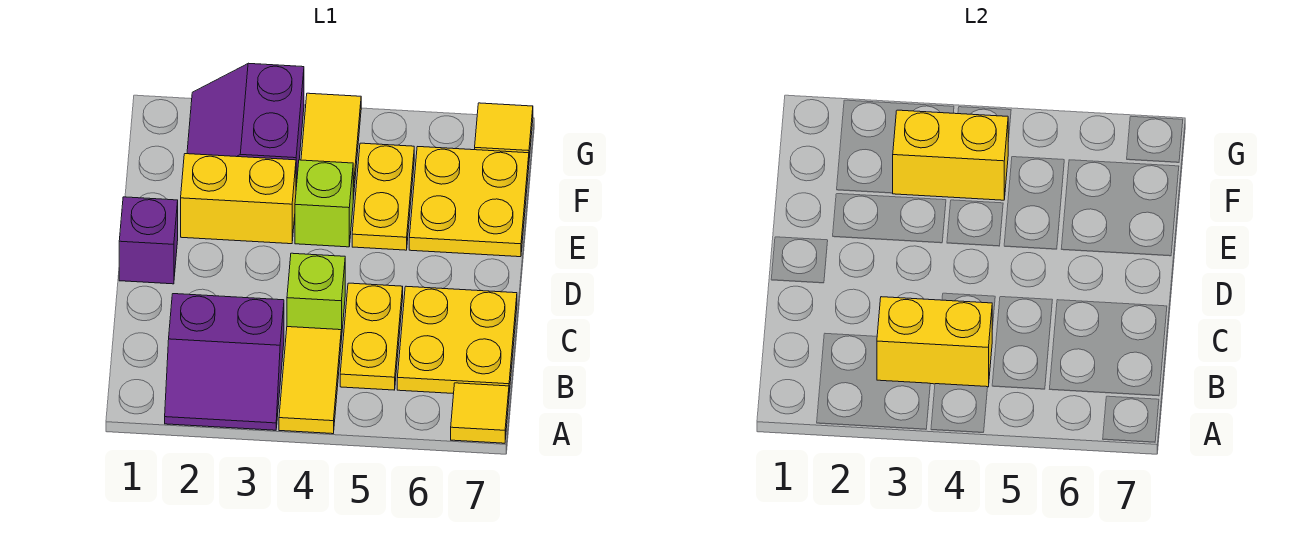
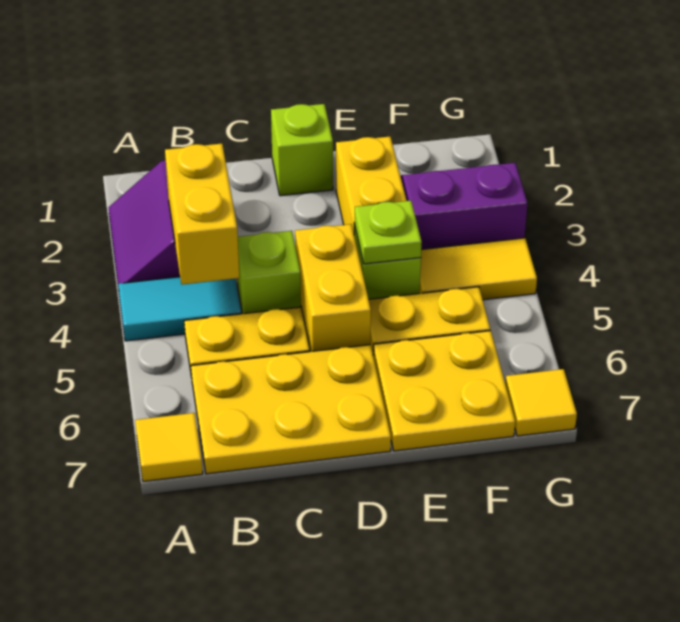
yellow tile A4:B4 level 1 -> cyan tile A4:B4 level 1
yellow plate B6:C7 level 1 -> yellow plate B6:D7 level 1
purple brick D1 level 1 -> lime brick D1 level 1
none -> lime plate E4 level 2
yellow brick F3:F4 level 2 -> yellow brick D4:D5 level 1

